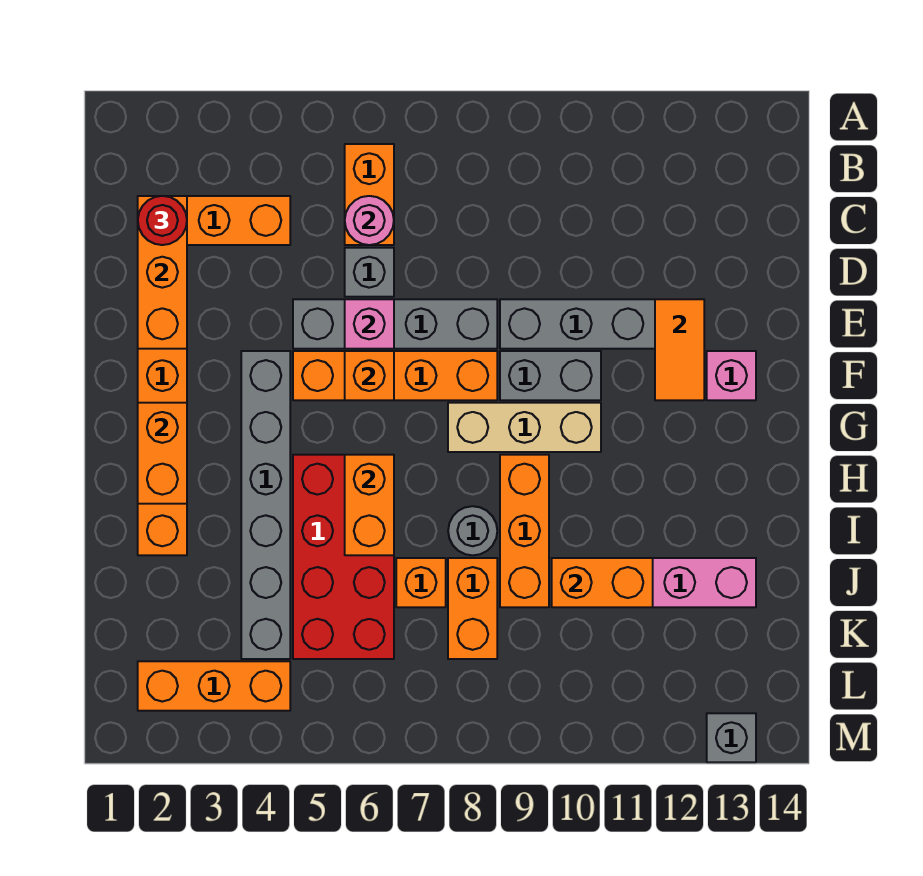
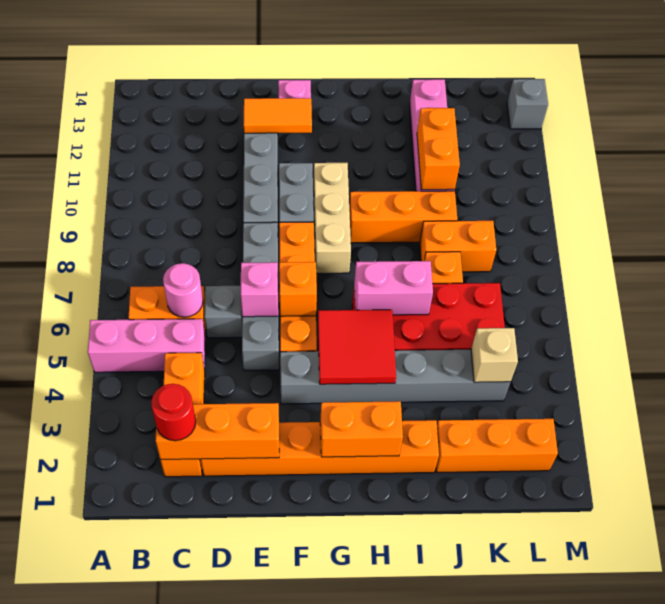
none -> pink brick A5:C5 level 1
none -> red tile G4:H5 level 2
orange brick H6:I6 level 2 -> pink brick H6:I6 level 2
grey round brick I8 level 1 -> none
none -> tan brick K4 level 2
orange brick L2:L4 level 1 -> orange brick J2:L2 level 1

